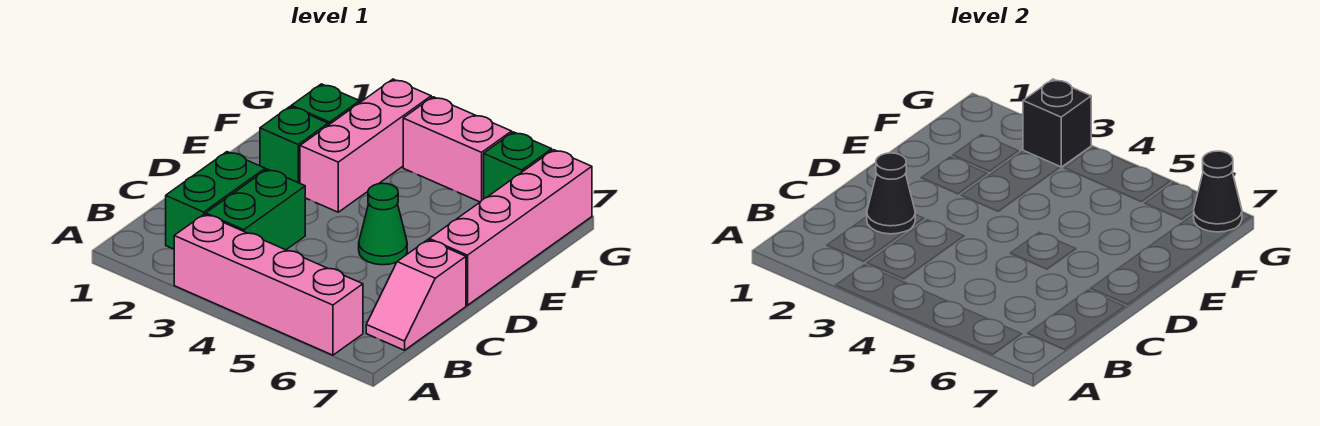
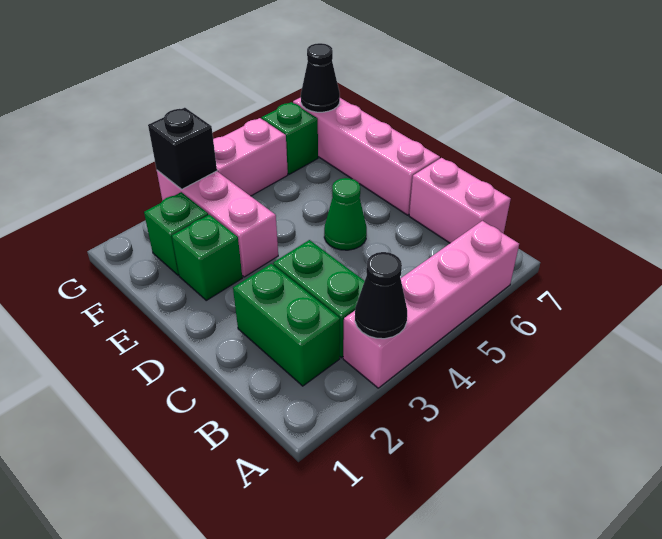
pink slope B7:C7 level 1 top C -> pink brick B7:C7 level 1
black cone C2 level 2 -> black cone A3 level 2

